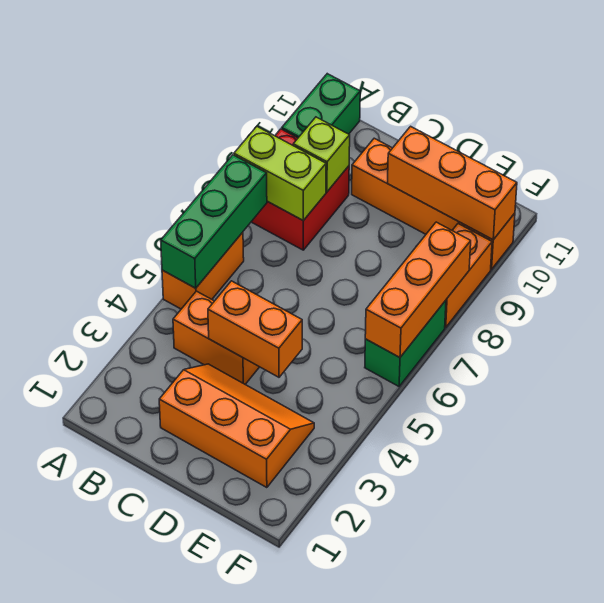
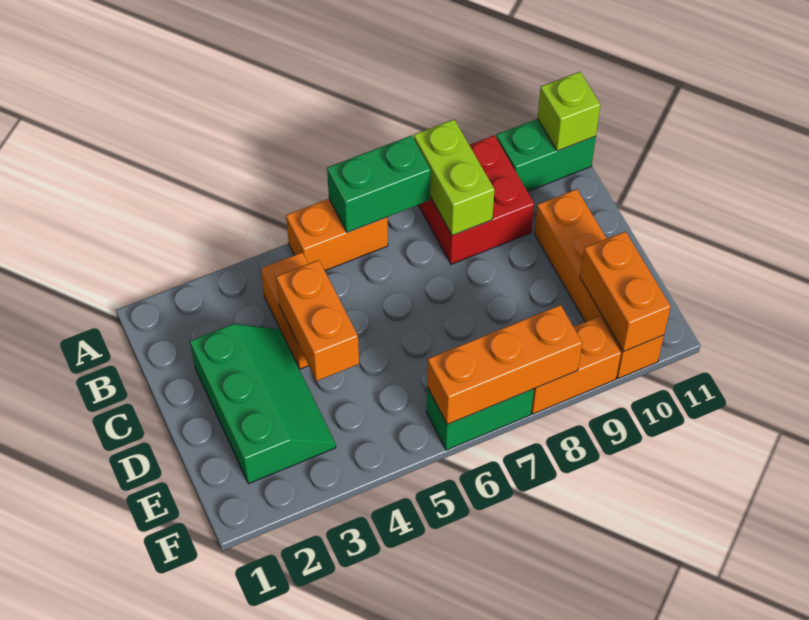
green brick A5:A7 level 2 -> green brick A6:A7 level 2
lime brick B9 level 2 -> lime brick A11 level 2
orange slope C2:E3 level 1 top 2 -> green slope C2:E3 level 1 top 2
orange brick D10:F10 level 2 -> orange brick E10:F10 level 2

